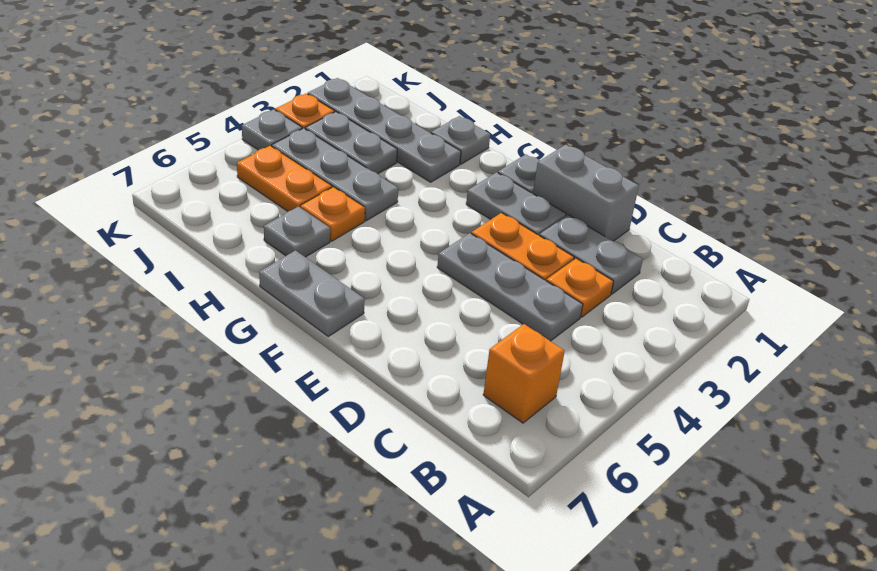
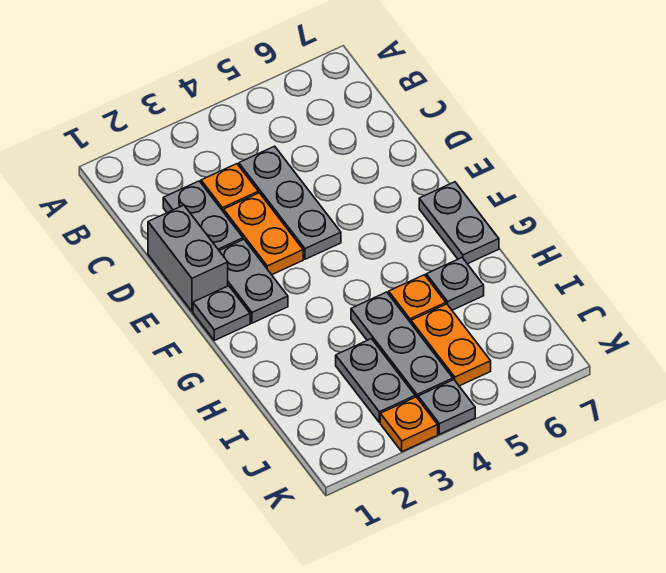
orange brick B6 level 1 -> none
grey plate H1 level 1 -> none
grey plate H2:K2 level 1 -> none

